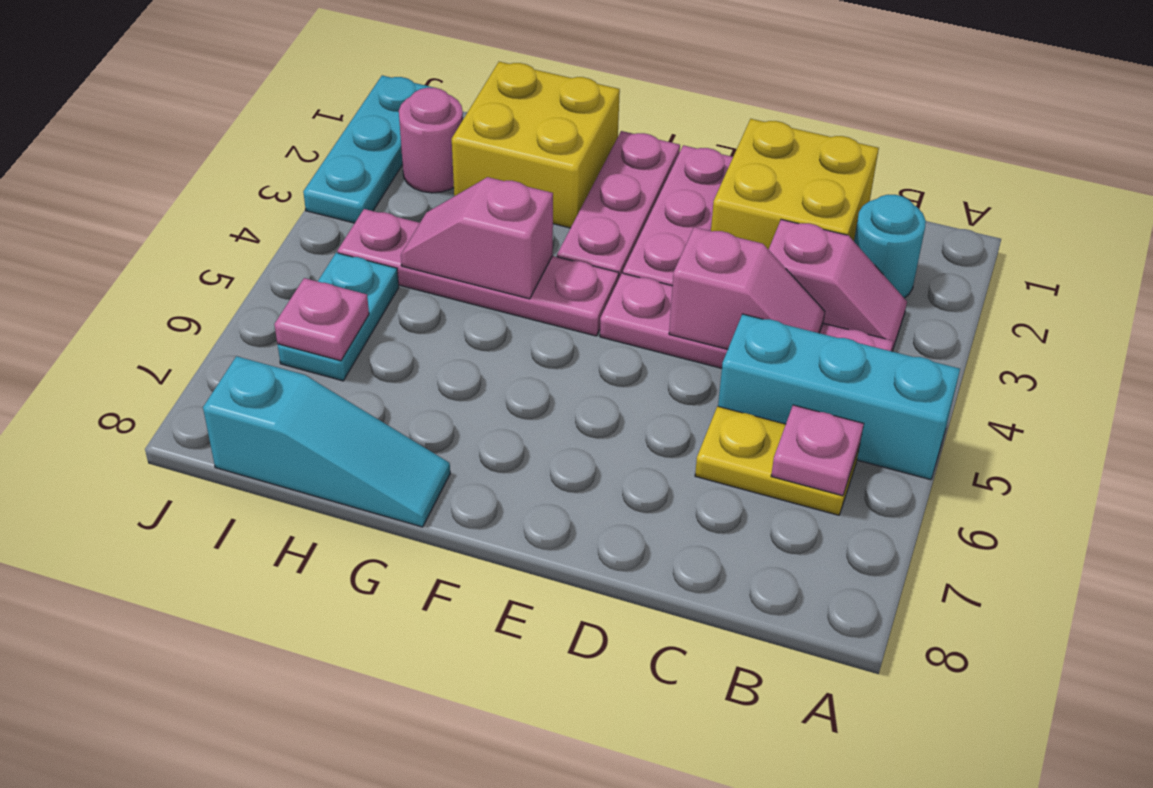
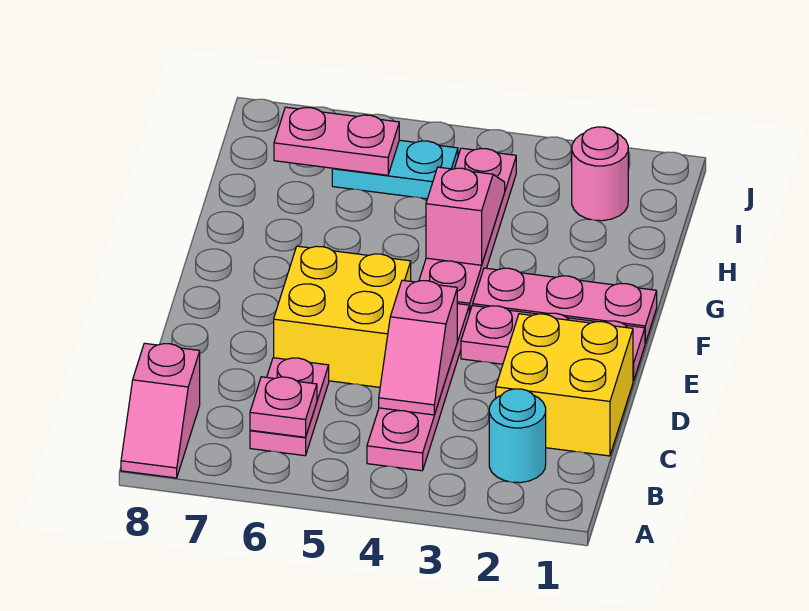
cyan brick A5:C5 level 1 -> none
pink slope B3:C3 level 1 top C -> pink slope A8:B8 level 1 top B
yellow plate B6:C6 level 1 -> pink plate B6:C6 level 1
yellow brick G1:H2 level 1 -> yellow brick D5:E6 level 1
cyan slope G8:I8 level 1 top I -> none
pink plate I6 level 2 -> pink plate I6:I7 level 2
cyan plate J1:J3 level 1 -> none

